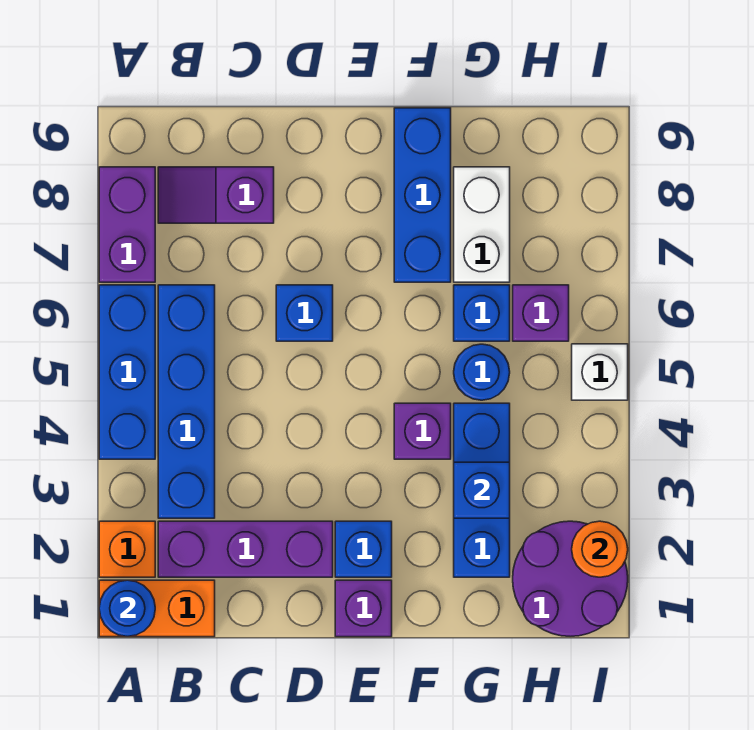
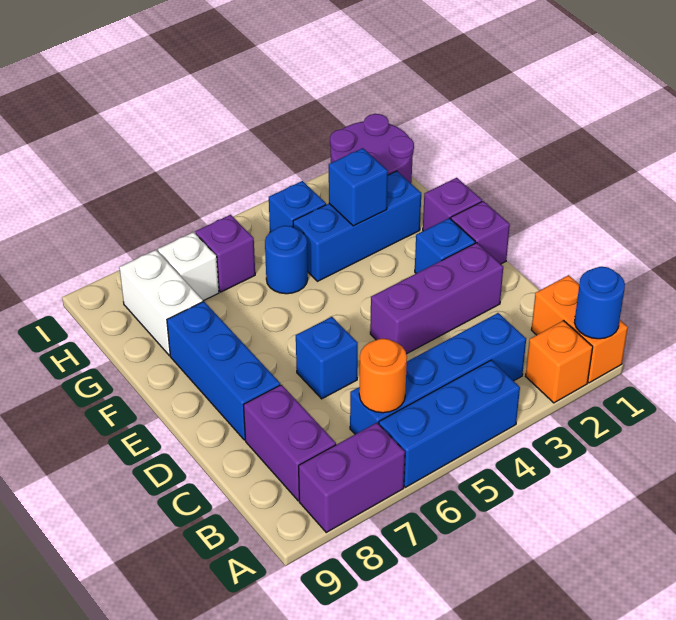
purple brick B2:D2 level 1 -> purple brick D2:D4 level 1
purple slope B8:C8 level 1 top C -> purple brick B8:C8 level 1
purple brick F4 level 1 -> purple brick F1 level 1
blue brick F7:F9 level 1 -> blue brick D8:F8 level 1
blue brick G6 level 1 -> blue brick H4 level 1
white brick G7:G8 level 1 -> white brick G8:H8 level 1
orange round brick I2 level 2 -> orange round brick B6 level 2
white brick I5 level 1 -> white brick H7 level 1

